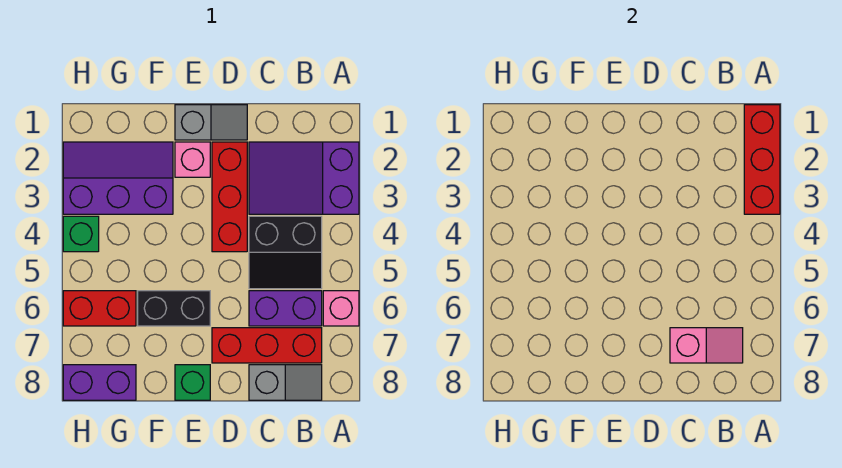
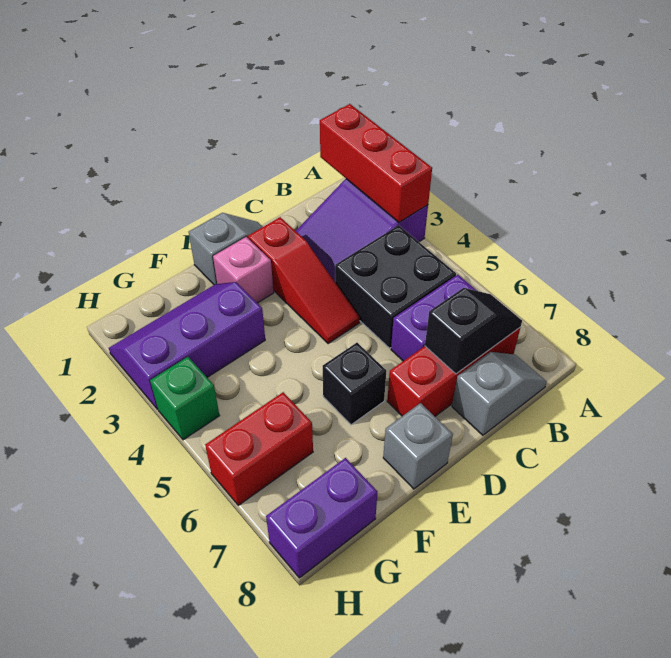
pink brick A6 level 1 -> none
black slope B4:C5 level 1 top 4 -> black brick B4:C5 level 1
pink slope B7:C7 level 2 top C -> black slope B7:C7 level 2 top C
red brick D2:D4 level 1 -> red slope D2:D4 level 1 top 2
black brick E6:F6 level 1 -> black brick E6 level 1
green brick E8 level 1 -> grey brick E8 level 1

